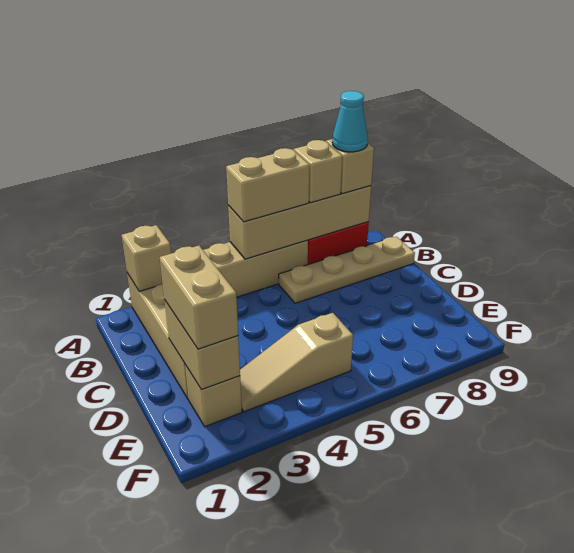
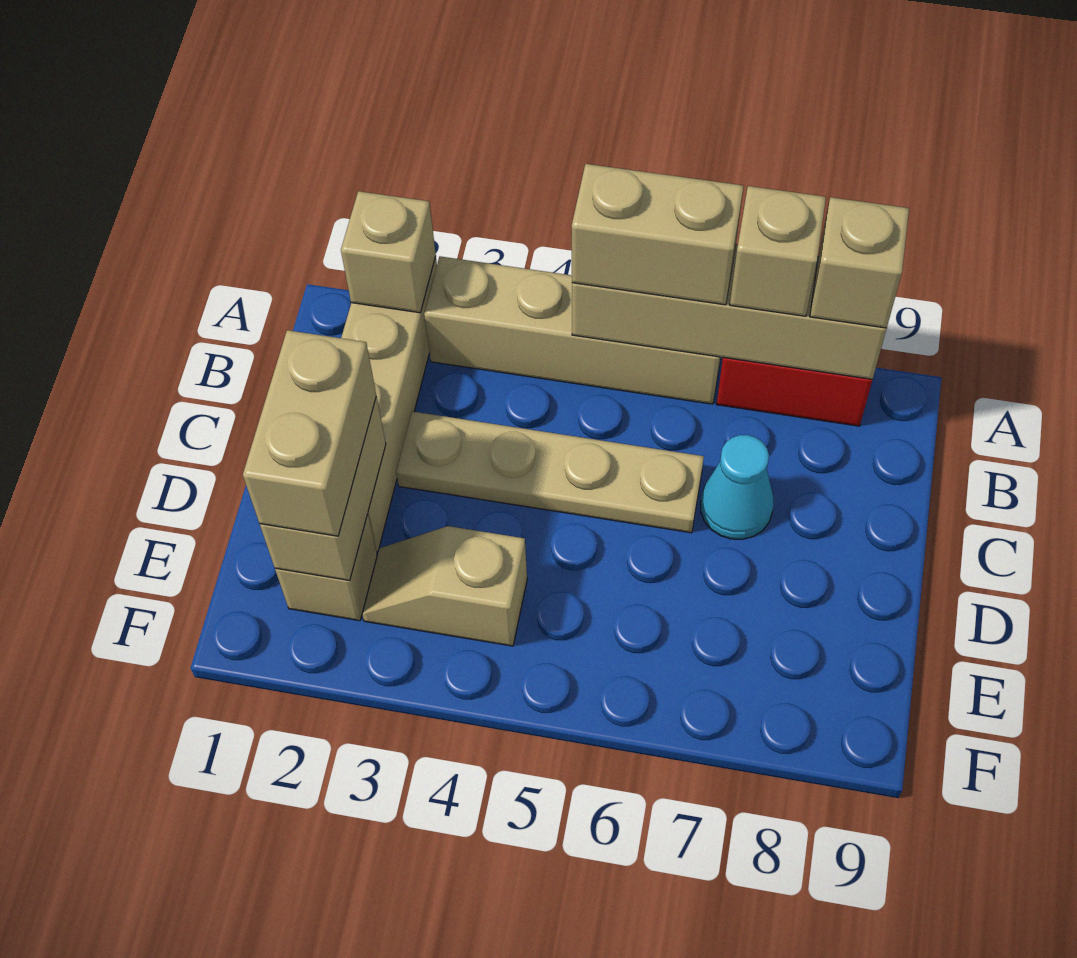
cyan cone A8 level 4 -> cyan cone C7 level 1
tan plate B6:B9 level 1 -> tan plate C3:C6 level 1
tan slope E3:E5 level 1 top 5 -> tan slope E3:E4 level 1 top 4

